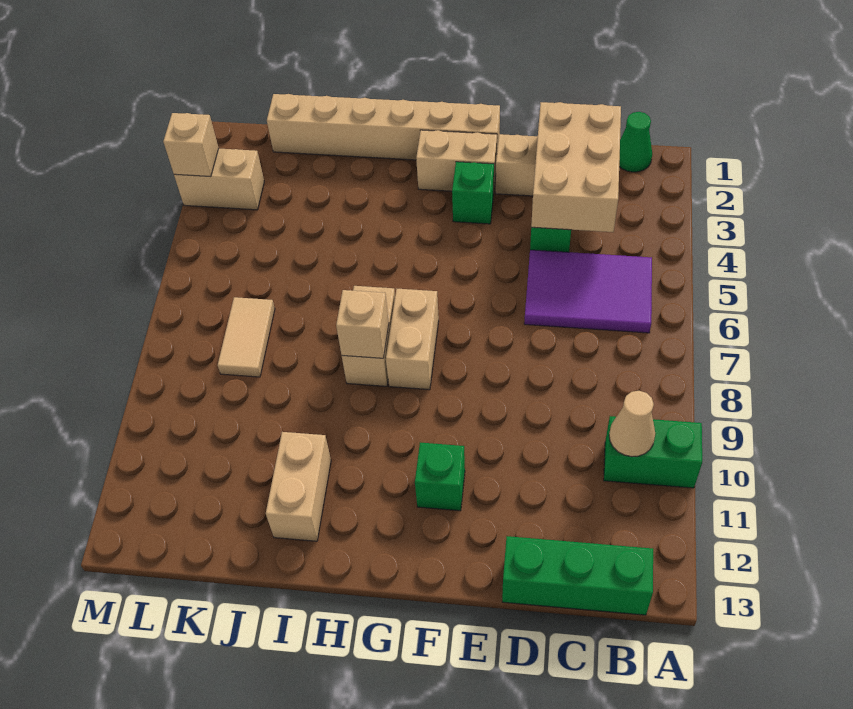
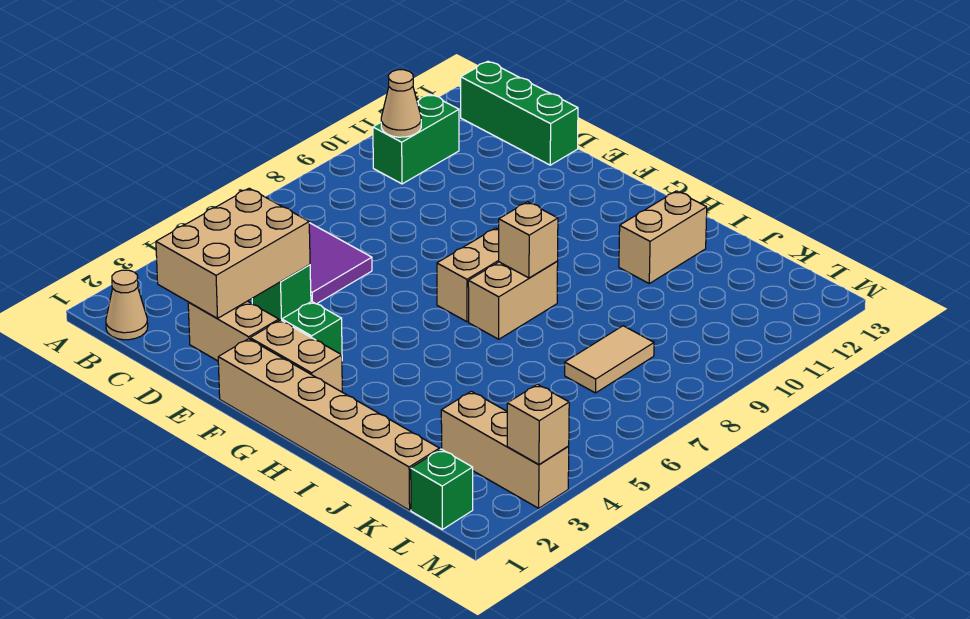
green brick A10:B10 level 1 -> green brick B10:B11 level 1
green cone B1 level 1 -> tan cone B1 level 1
green brick F11 level 1 -> green brick L1 level 1
tan brick L3:M3 level 1 -> tan brick K3:M3 level 1

